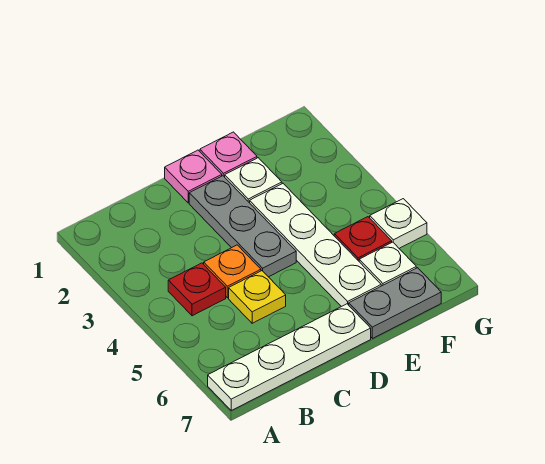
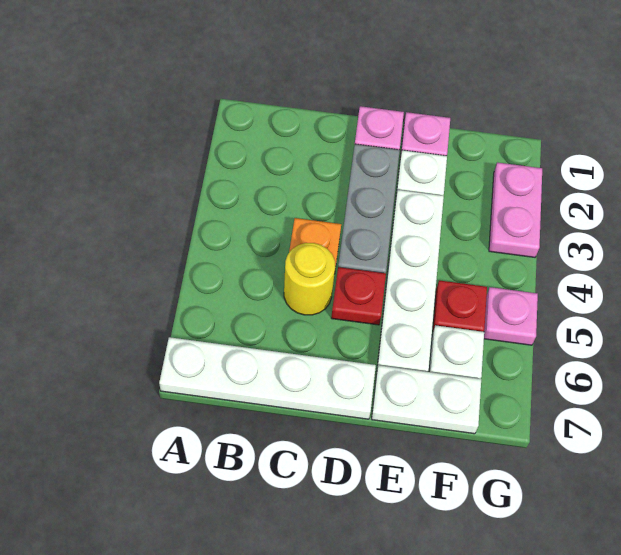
red plate B4 level 1 -> red plate D5 level 1
yellow plate C5 level 1 -> yellow round brick C5 level 1
grey plate E7:F7 level 1 -> white plate E7:F7 level 1
none -> pink plate G2:G3 level 1
white plate G5 level 1 -> pink plate G5 level 1

